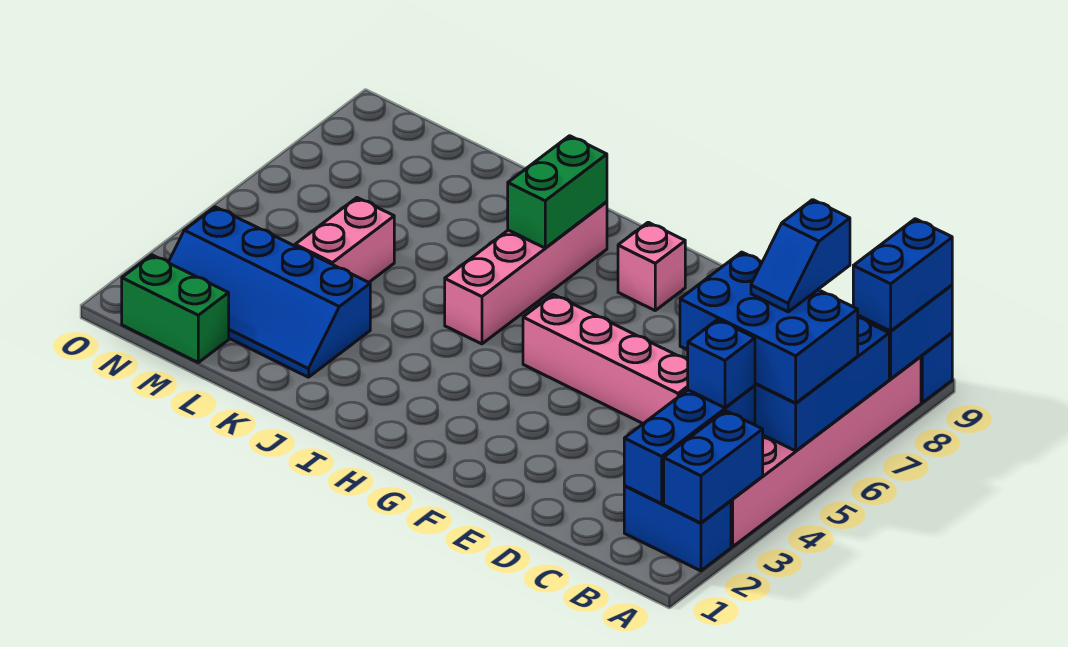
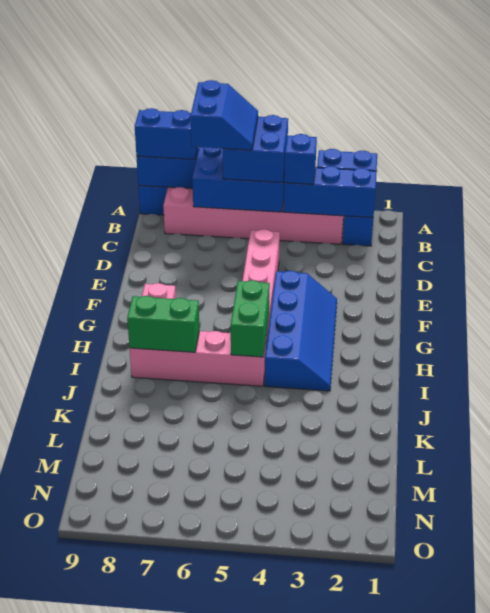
blue brick A5:C6 level 3 -> blue brick A5:B6 level 3
blue slope B6:B7 level 4 top 7 -> blue slope A6:B7 level 4 top 7
blue slope K2:N3 level 1 top 3 -> blue slope F3:I4 level 1 top 4
pink brick L4:L5 level 1 -> none
green brick M1:N1 level 1 -> green brick H5:I5 level 2

